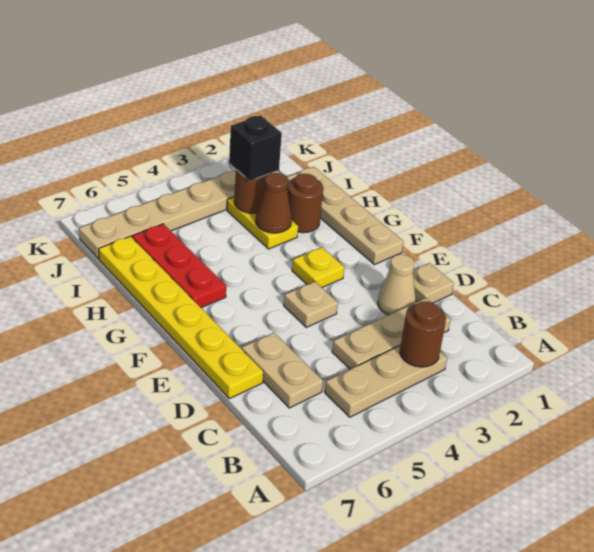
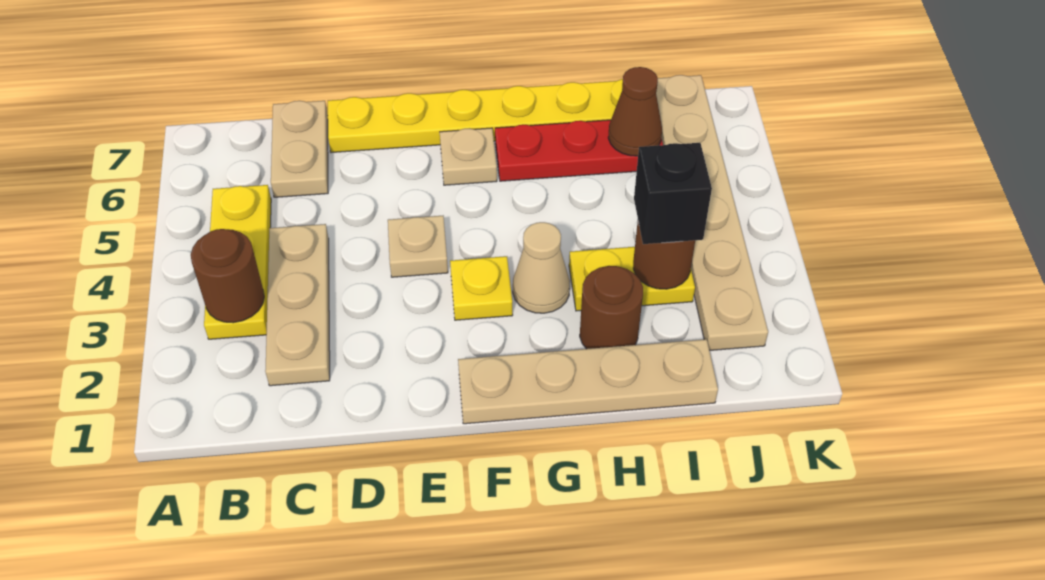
tan plate B3:B5 level 1 -> yellow plate B3:B5 level 1
tan plate C6:D6 level 1 -> tan plate C6:C7 level 1
tan plate D1 level 1 -> tan plate F6 level 1
tan cone D2 level 1 -> tan cone G3 level 1
brown cone H3 level 2 -> brown cone I6 level 2

